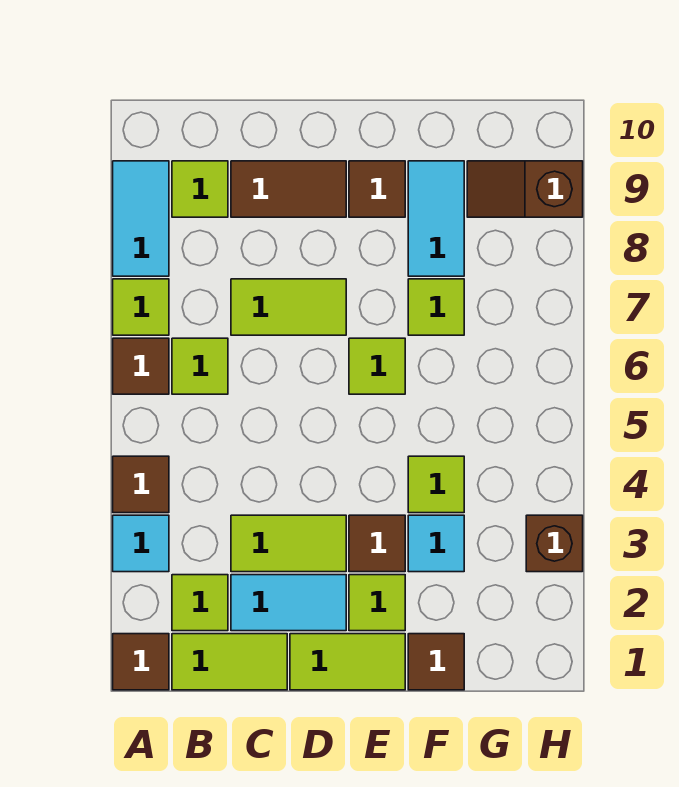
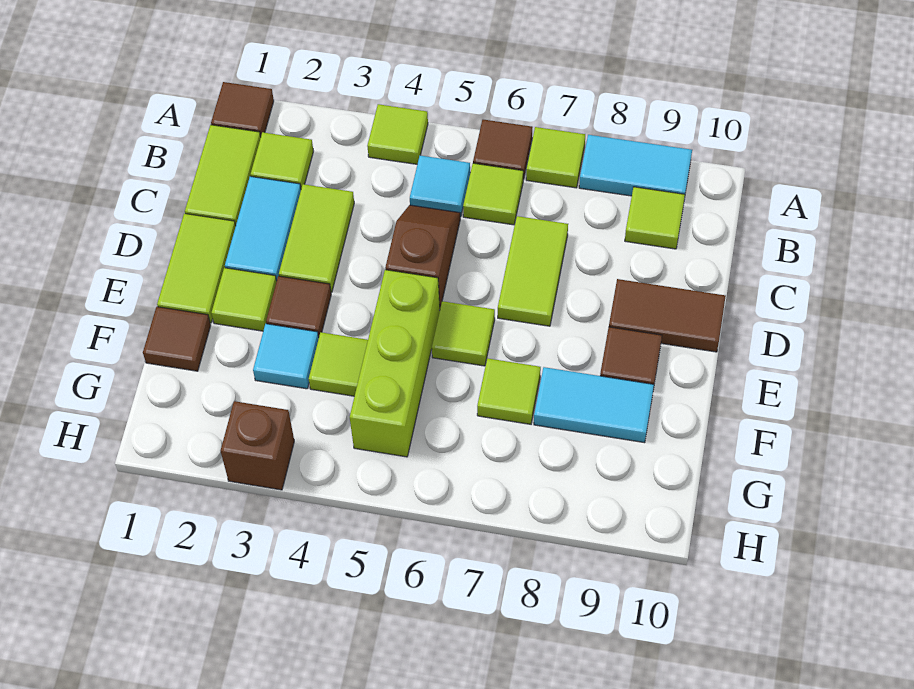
cyan tile A3 level 1 -> cyan tile B5 level 1
brown tile A4 level 1 -> lime tile A4 level 1
brown tile C9:D9 level 1 -> brown tile D9:D10 level 1
none -> lime brick E5:G5 level 1
brown slope G9:H9 level 1 top H -> brown slope C5:D5 level 1 top D

